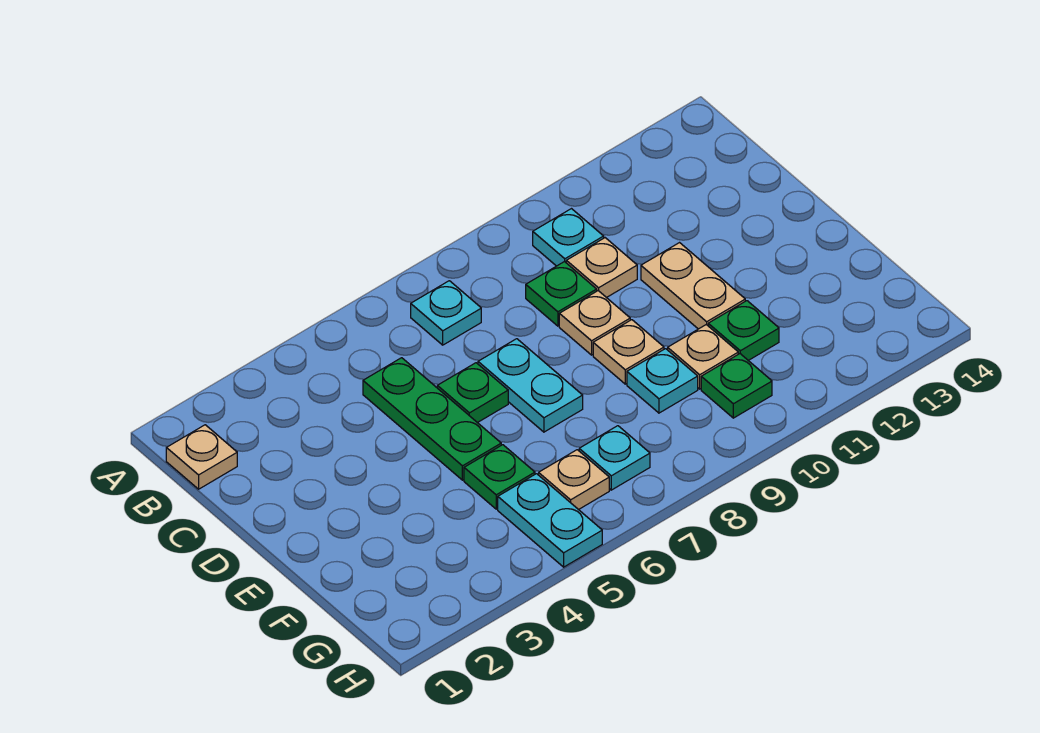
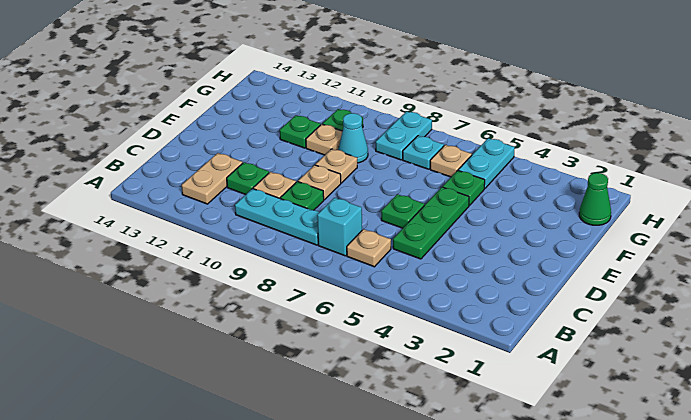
tan plate B1 level 1 -> tan plate B6 level 1
cyan plate B7 level 1 -> cyan brick B7 level 1
cyan plate B10 level 1 -> cyan plate B8:B10 level 1
none -> green plate C11 level 1
cyan plate D7:E7 level 1 -> cyan plate G8:H8 level 1
tan plate D11:E11 level 1 -> tan plate B12:C12 level 1
cyan plate F9 level 1 -> cyan cone F9 level 1
none -> green cone G1 level 1

